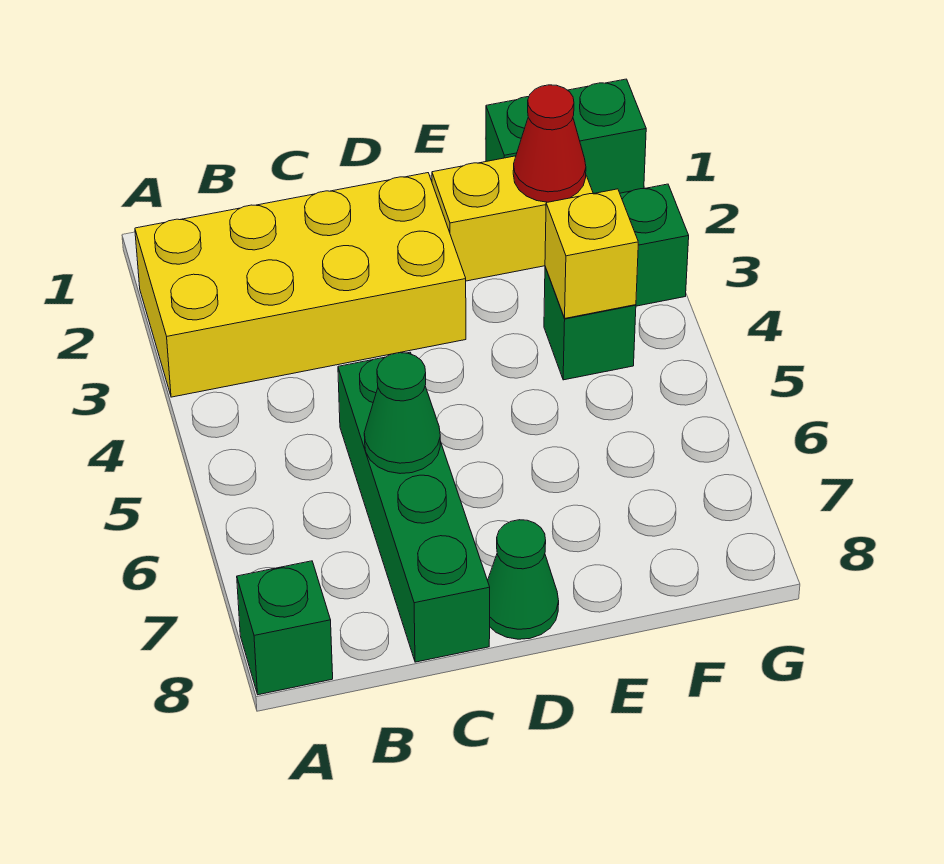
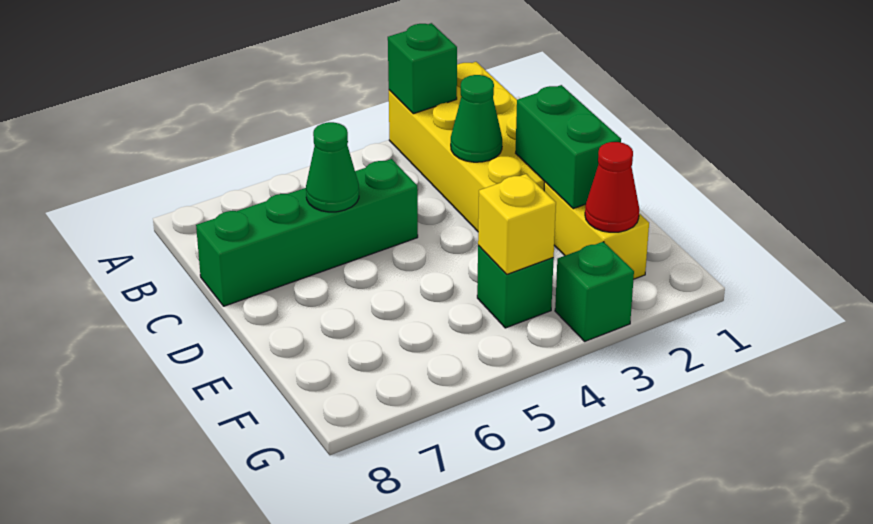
green brick A8 level 1 -> green brick A3 level 2
green cone D8 level 1 -> green cone C3 level 2
green brick F1:G1 level 1 -> green brick D2:E2 level 2

